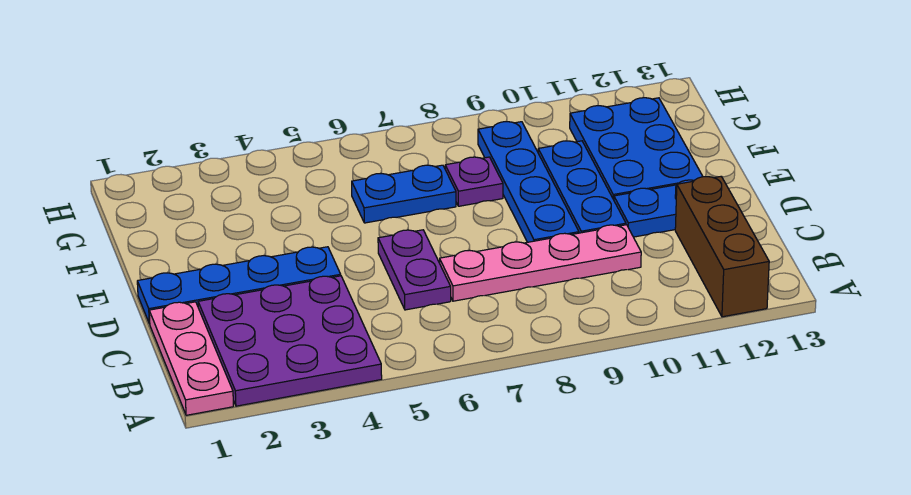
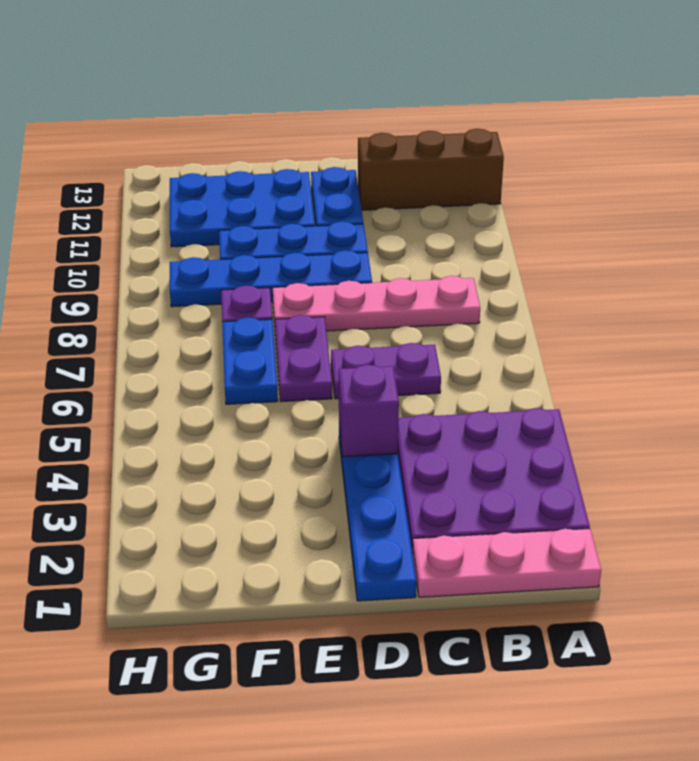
pink plate C7:C10 level 1 -> pink plate B8:E8 level 1
none -> purple brick D4 level 2
none -> purple plate E6:E7 level 1

